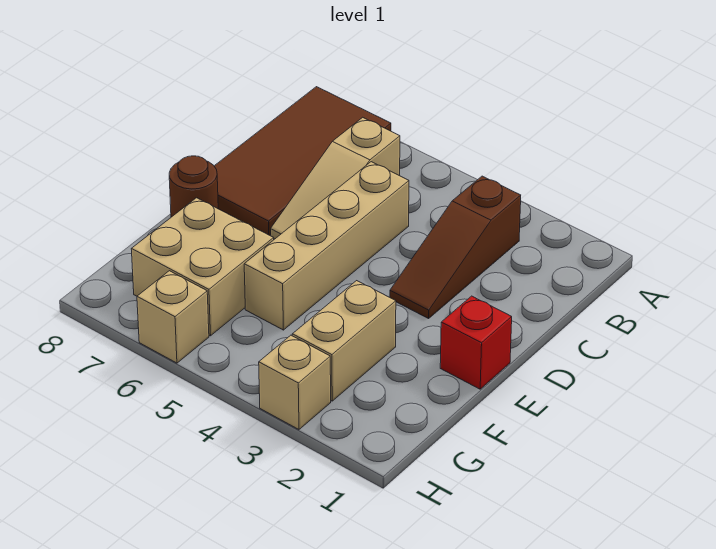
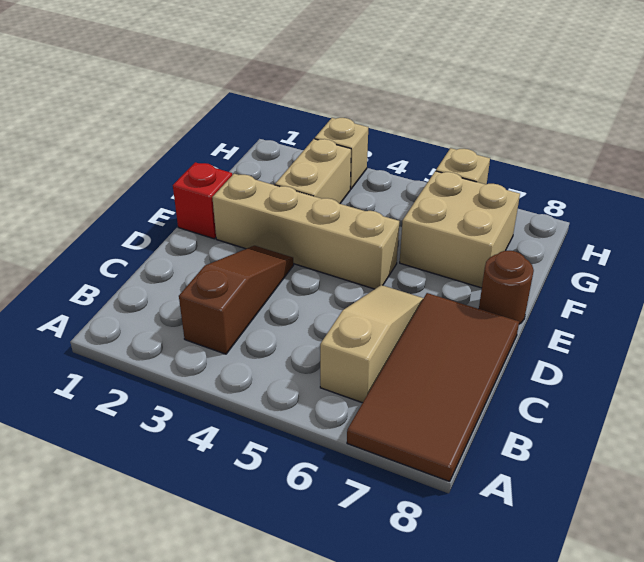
tan brick C5:F5 level 1 -> tan brick E2:E5 level 1

